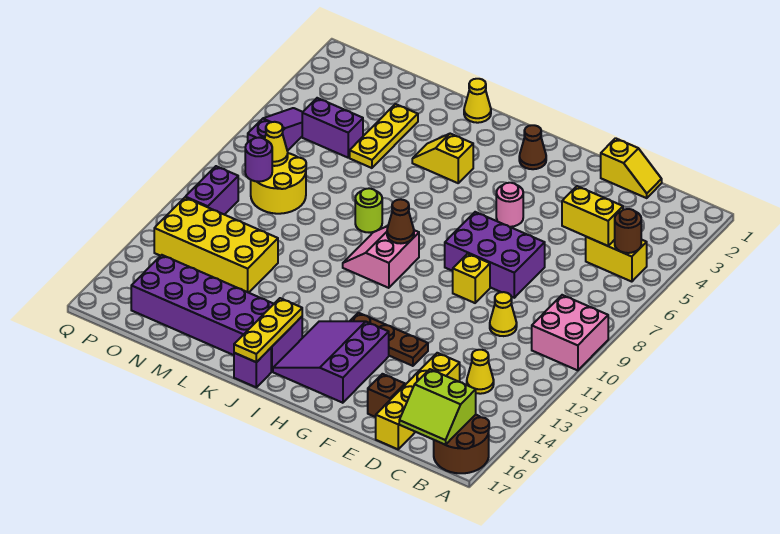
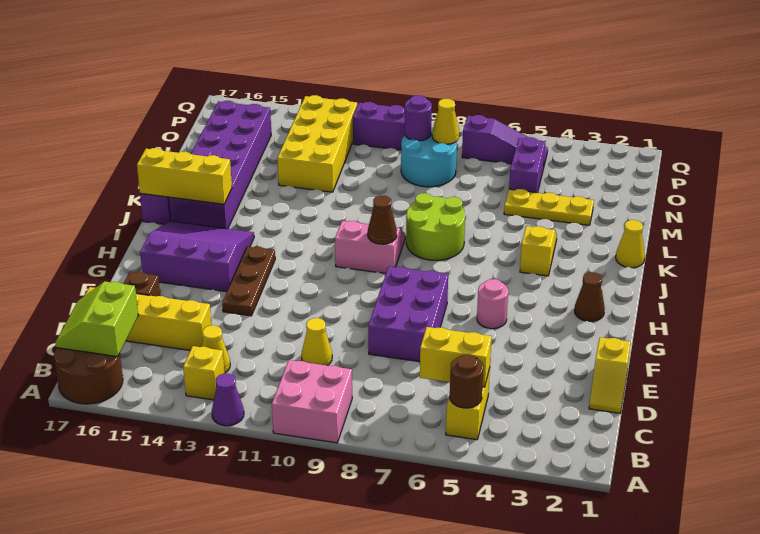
none -> purple cone A12 level 1
yellow brick C5:D5 level 2 -> yellow brick C5:C6 level 2
yellow brick F9 level 1 -> yellow brick B13 level 1
yellow plate J15:J17 level 2 -> yellow brick J15:J17 level 2
lime round brick K8 level 1 -> lime round brick J7:K8 level 1
yellow round brick N8:O9 level 1 -> cyan round brick N8:O9 level 1

